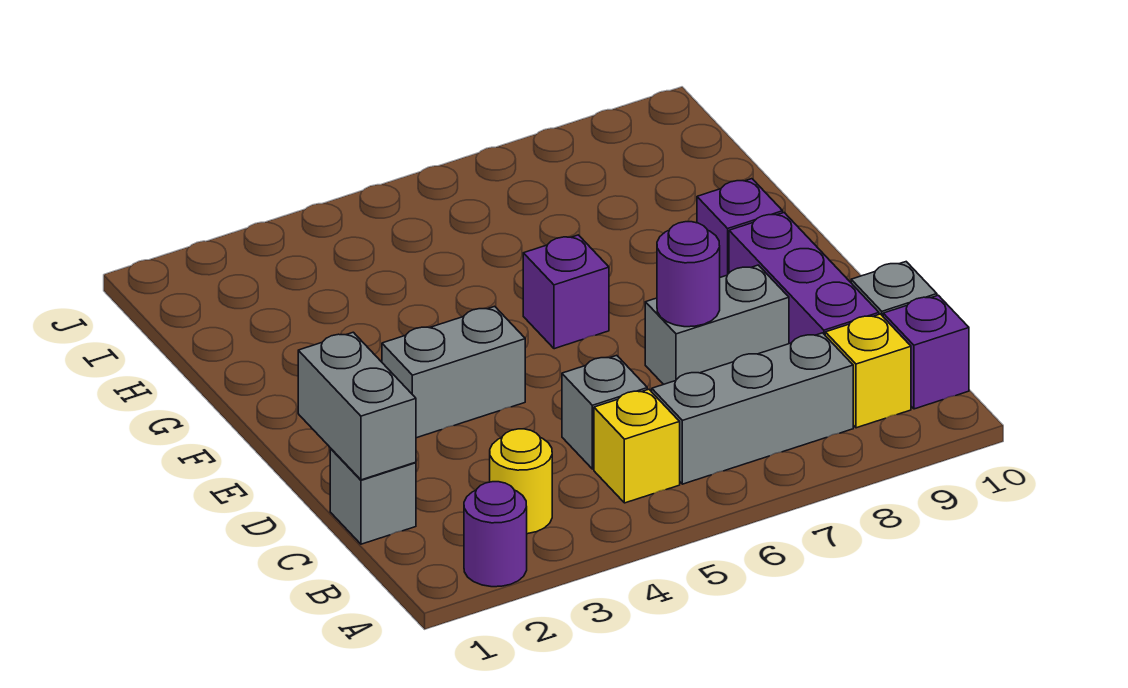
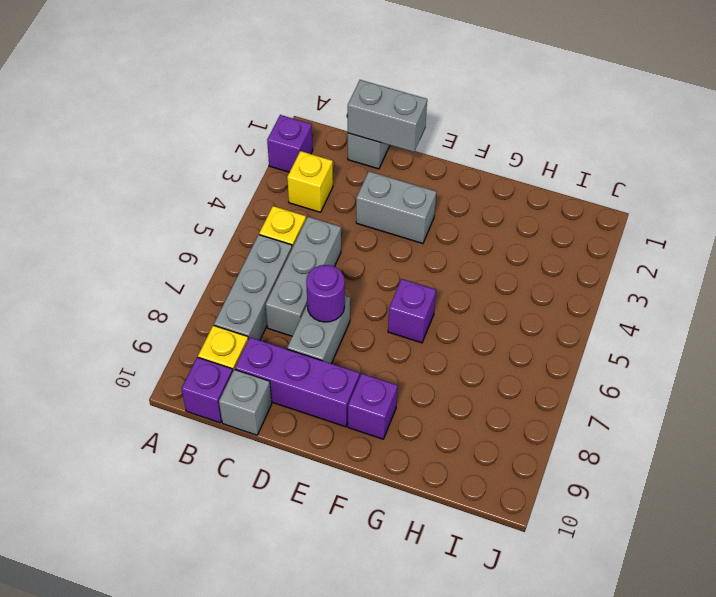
purple round brick A2 level 1 -> purple brick A2 level 1
yellow round brick B3 level 1 -> yellow brick B3 level 1
grey brick C5 level 1 -> grey brick C5:C7 level 1
grey brick E3:E4 level 1 -> grey brick D3:E3 level 1

